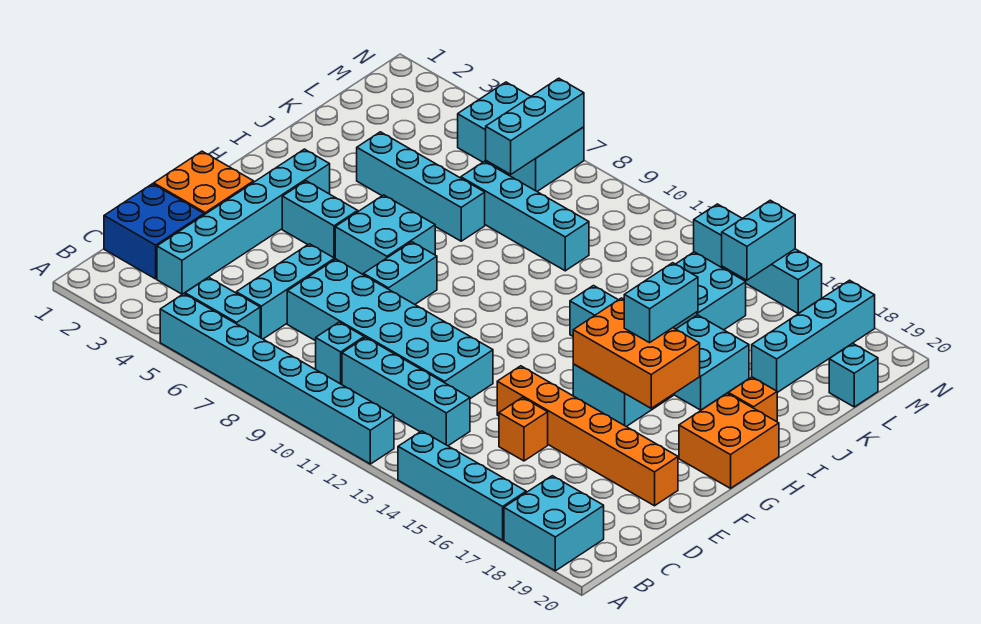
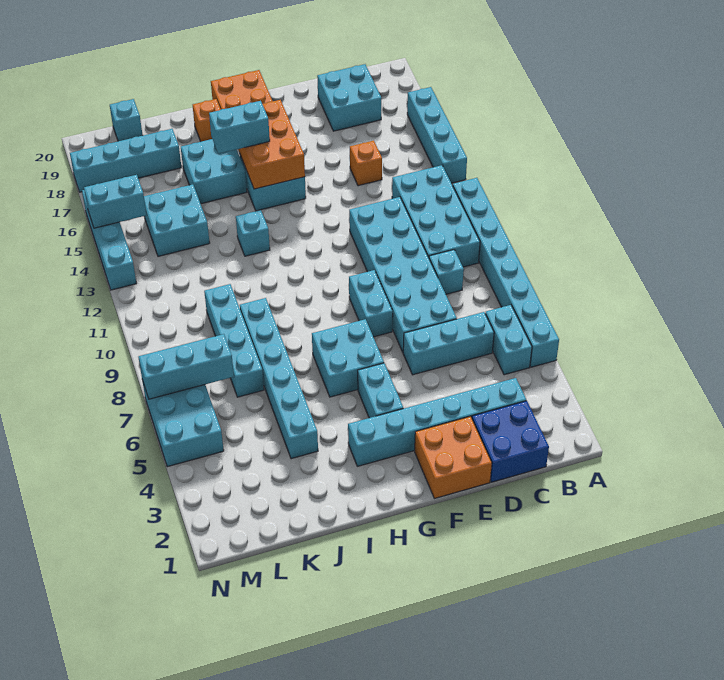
cyan brick A18:B19 level 1 -> cyan brick C18:D19 level 1
cyan brick C10:C13 level 1 -> cyan brick B10:C13 level 1
orange brick E14:E19 level 1 -> none
cyan brick F8:G8 level 1 -> cyan brick F8:F9 level 1
cyan brick J4:J7 level 1 -> cyan brick J4:J9 level 1

